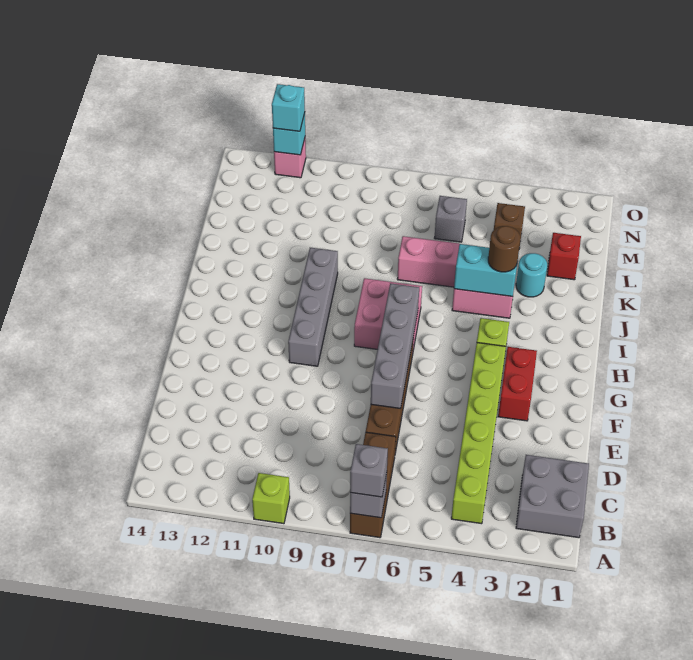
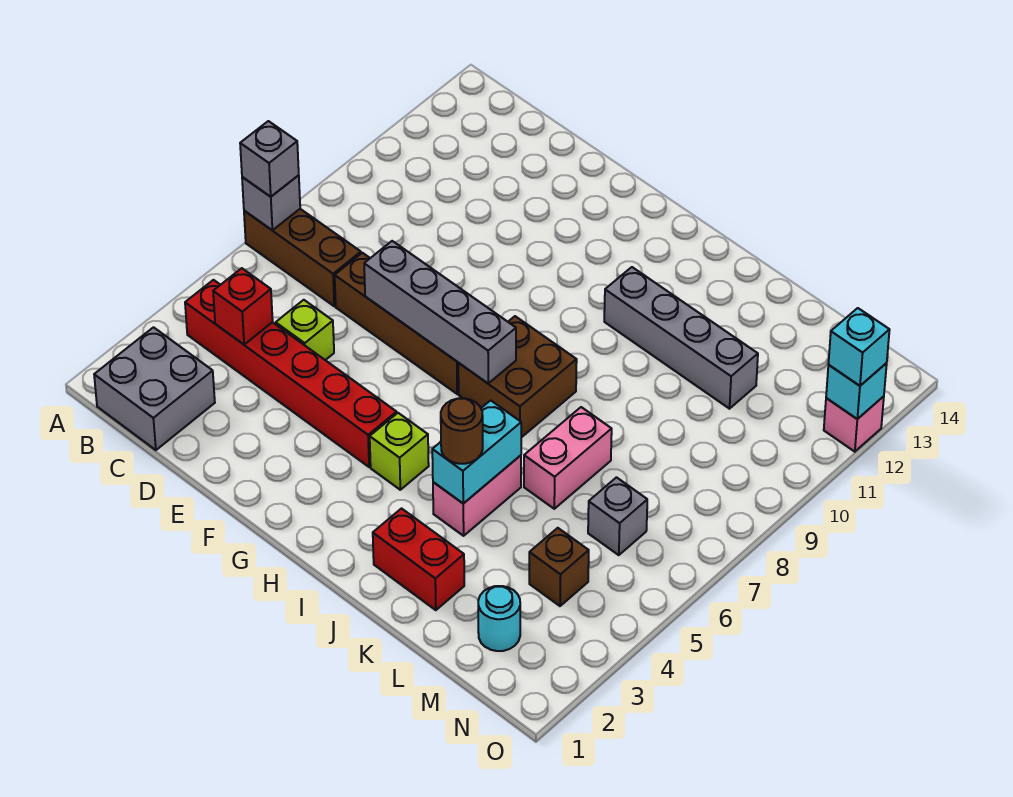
lime brick A10 level 1 -> lime brick D5 level 1
lime brick B4:G4 level 1 -> red brick B4:G4 level 1
red brick F3:G3 level 1 -> red brick J2:K2 level 1
grey brick G10:J10 level 1 -> grey brick I11:L11 level 1
pink brick H7:I8 level 1 -> brown brick H7:I8 level 1
cyan round brick K3 level 1 -> cyan round brick M2 level 1
red brick L2 level 1 -> red brick C4 level 2

